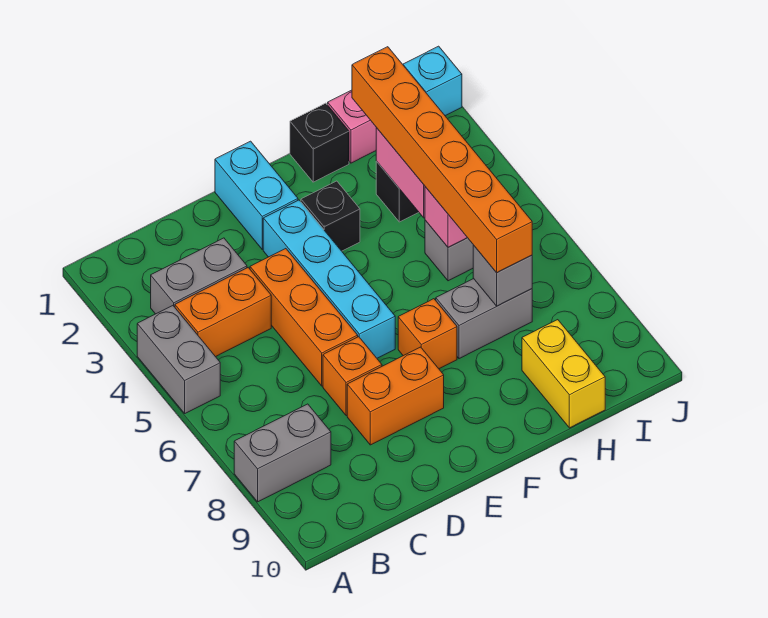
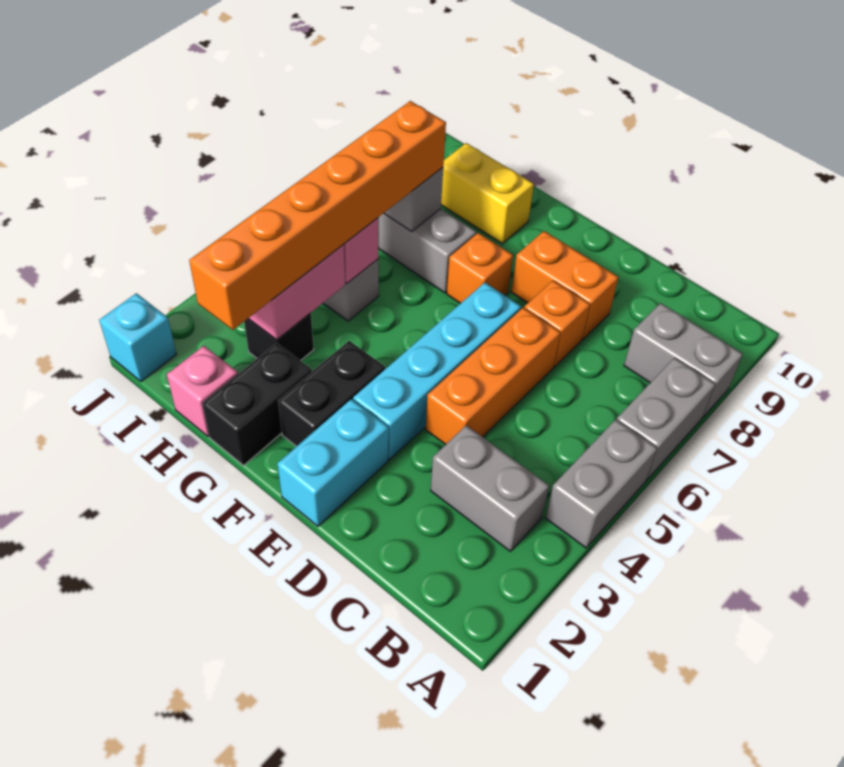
none -> grey brick A6:A7 level 1
orange brick B4:C4 level 1 -> none
black brick F3 level 1 -> black brick F2:F3 level 1
black brick G1 level 1 -> black brick G1:G2 level 1
yellow brick H9:H10 level 1 -> yellow brick G9:H9 level 1

